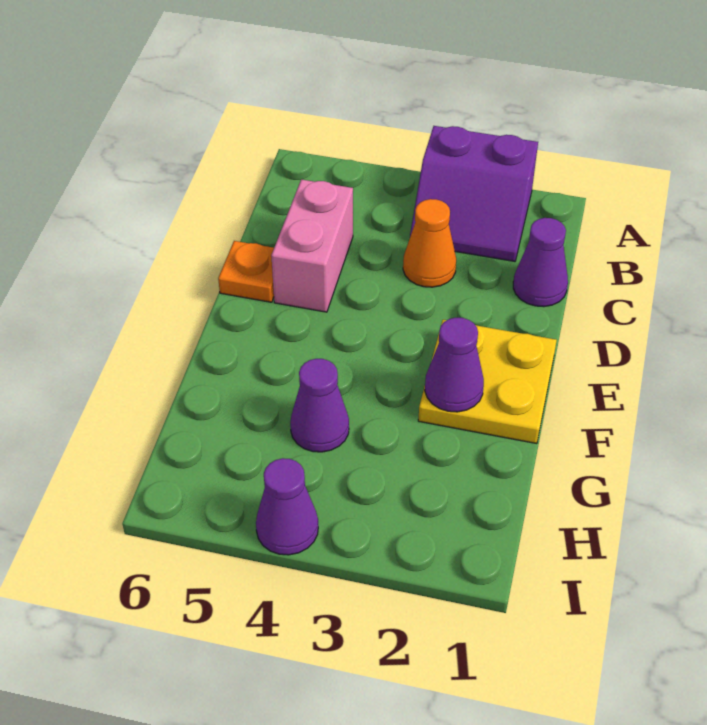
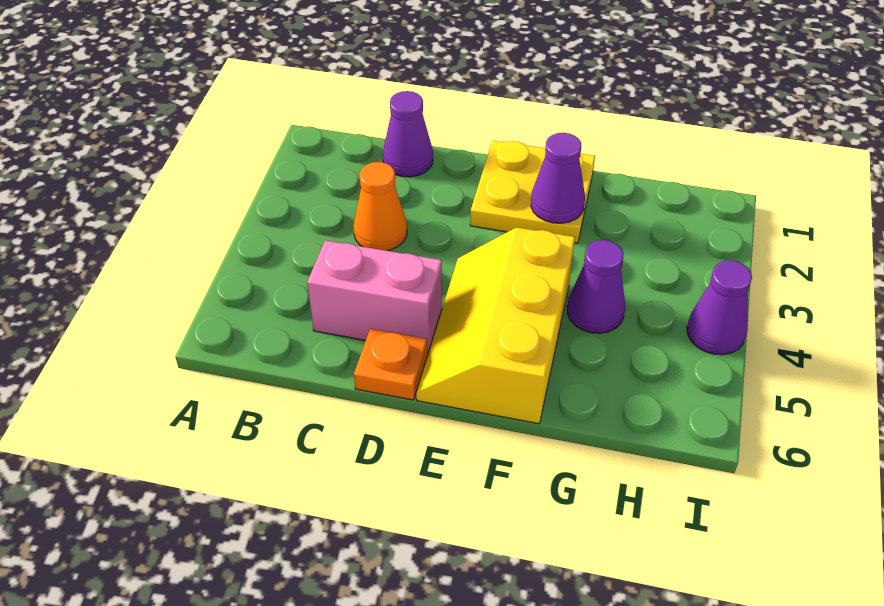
purple slope A2:B3 level 1 top A -> none
none -> yellow slope E4:F6 level 1 top F

